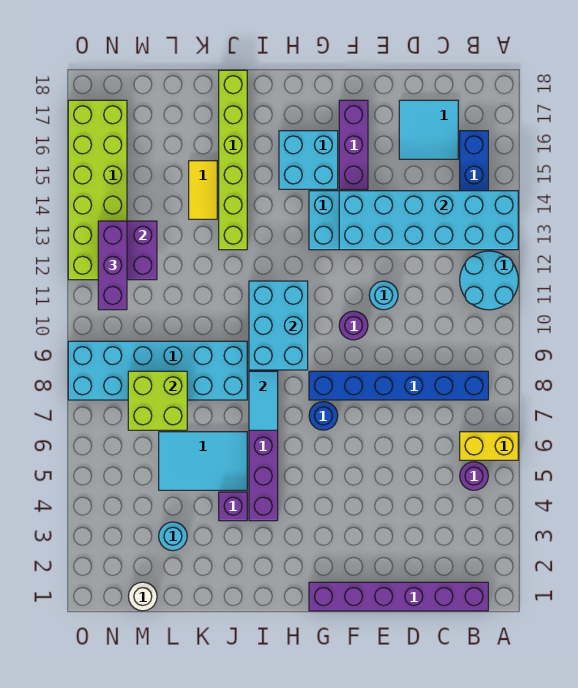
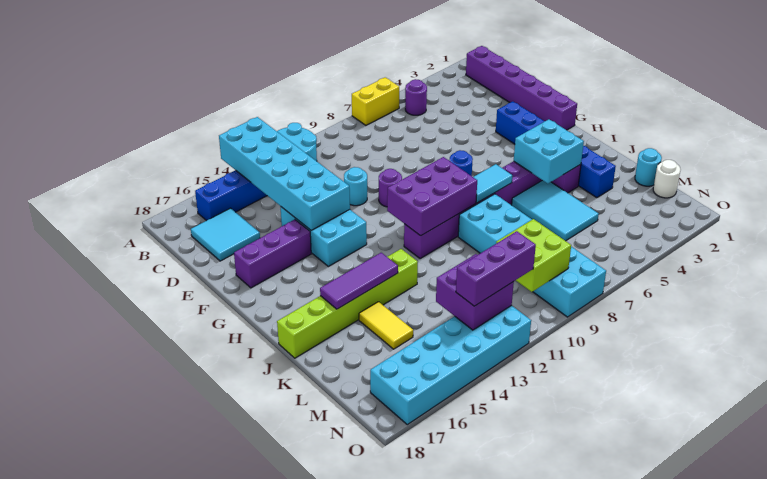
yellow brick A6:B6 level 1 -> yellow brick A6:A7 level 1
blue brick B8:G8 level 1 -> blue brick F3:K3 level 1
cyan brick G15:H16 level 1 -> cyan brick I4:J5 level 2
cyan brick H9:I11 level 2 -> purple brick H9:I11 level 2
none -> purple tile J14:J16 level 2
yellow tile K14:K15 level 1 -> yellow tile K15:L15 level 1
cyan round brick L3 level 1 -> cyan round brick L1 level 1
lime brick L7:M8 level 2 -> lime brick M9:N10 level 2
lime brick N12:O17 level 1 -> cyan brick N12:O17 level 1

